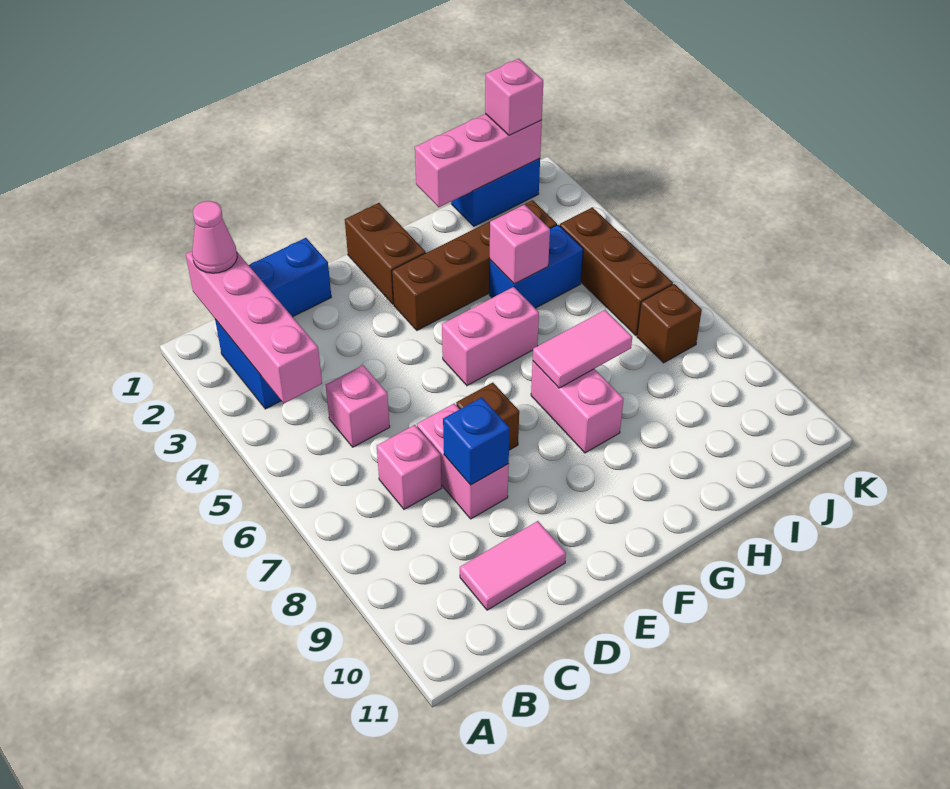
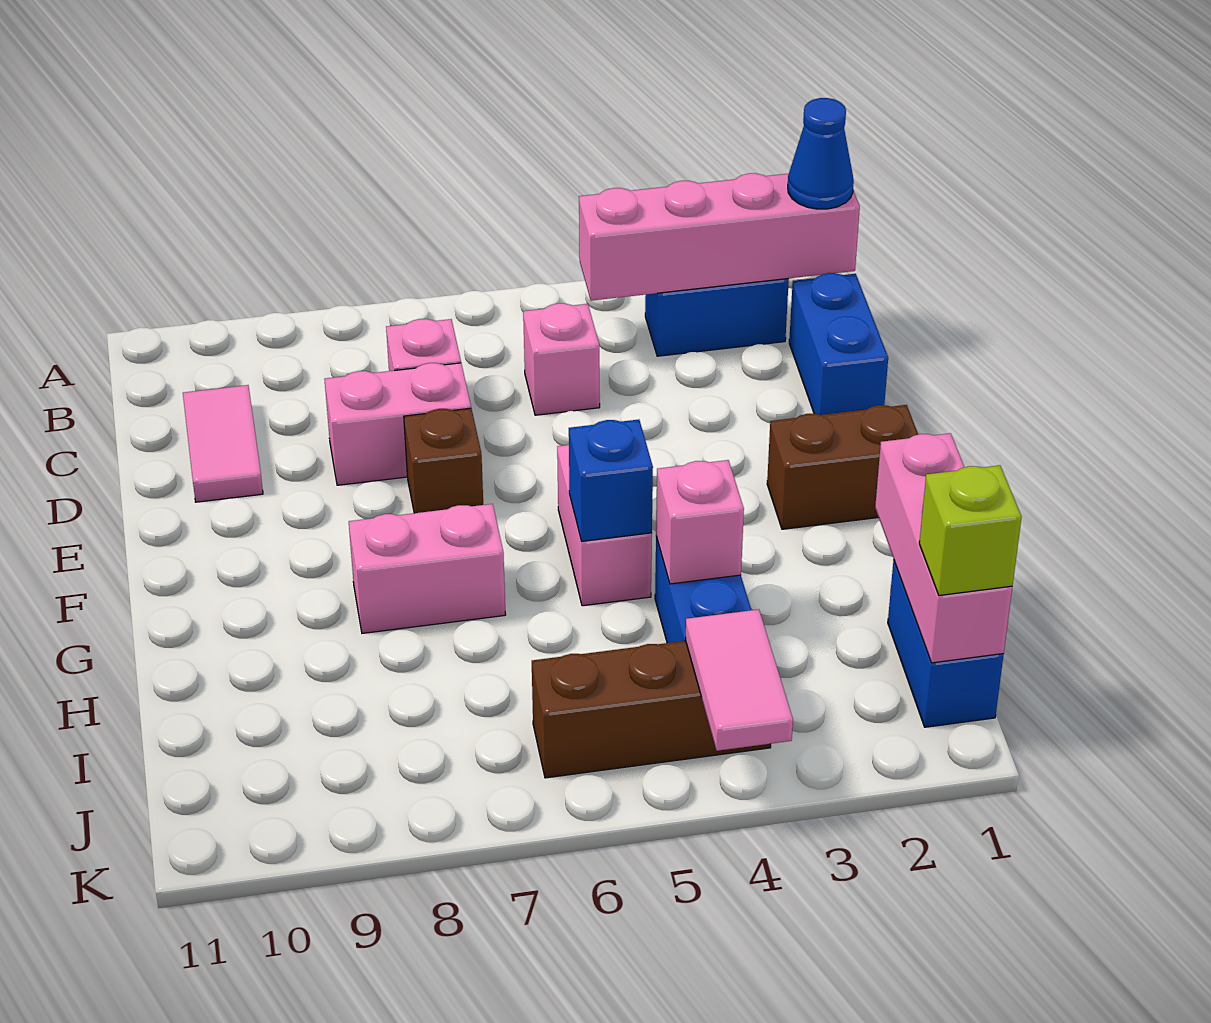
pink cone B1 level 3 -> blue cone B1 level 3
blue brick D8 level 2 -> blue brick G5 level 2
brown brick F3:I3 level 1 -> none
pink tile G7:H7 level 2 -> pink tile J4:K4 level 2
pink brick J1 level 3 -> lime brick J1 level 3
brown brick J7 level 1 -> none

